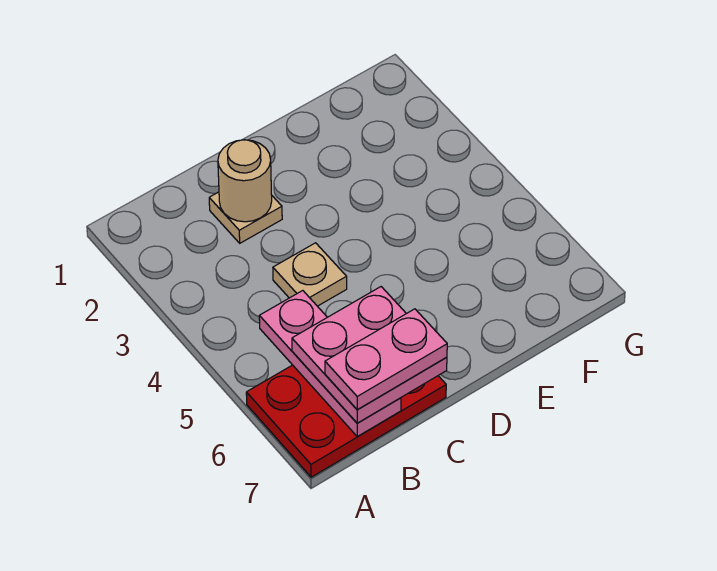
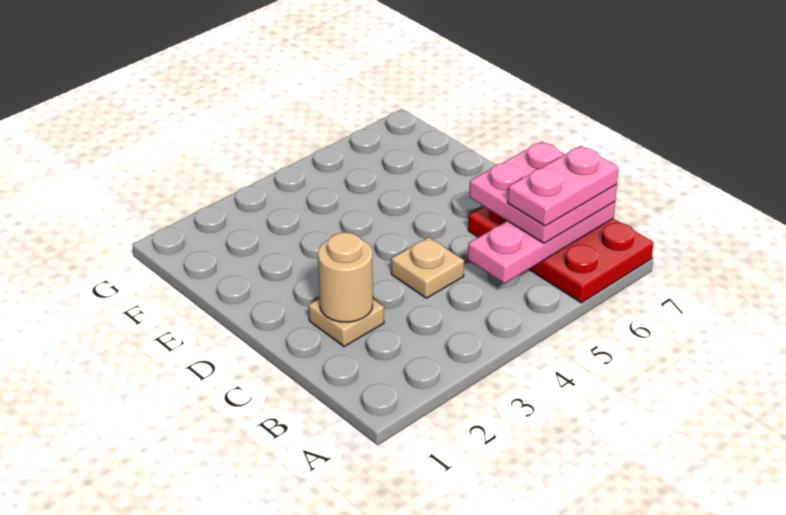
pink plate B7:C7 level 4 -> pink plate B6:B7 level 4

